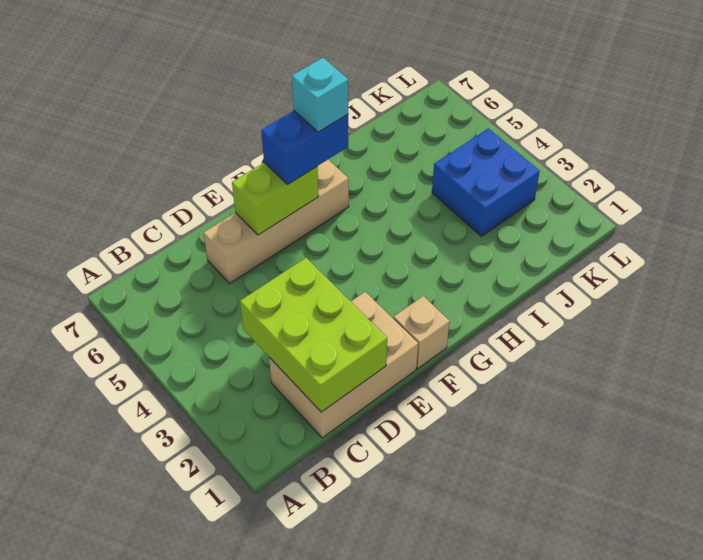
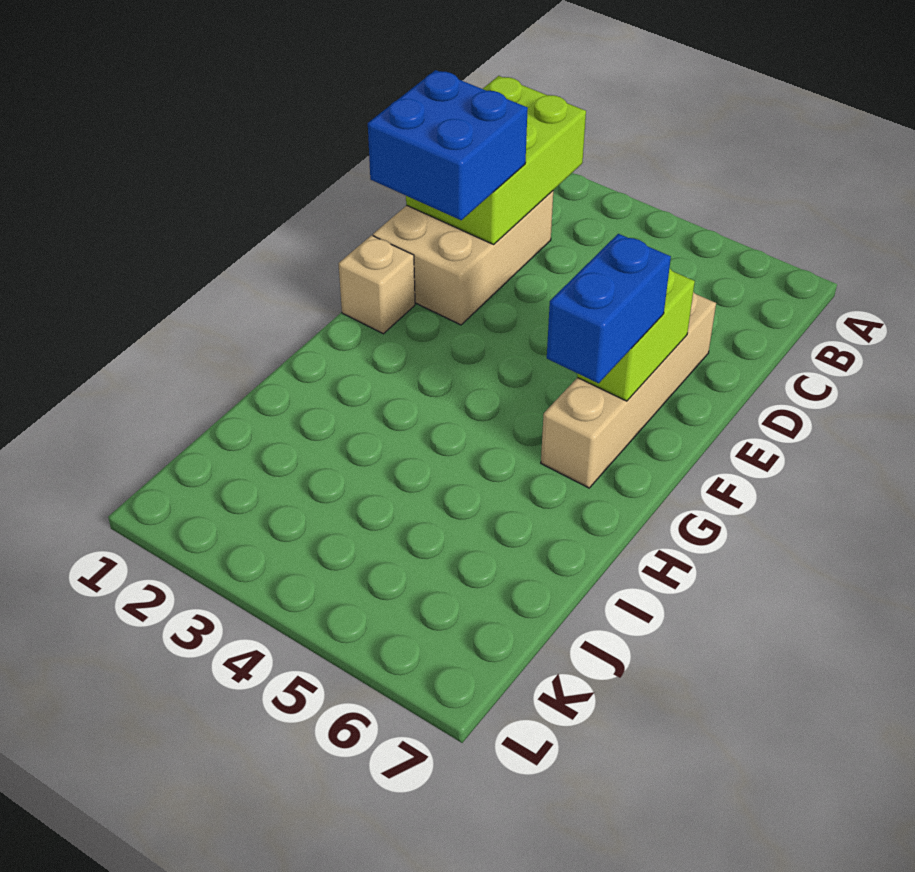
lime brick C1:D3 level 2 -> lime brick B1:D2 level 2
cyan brick G6 level 4 -> none
blue brick J3:K4 level 1 -> blue brick D1:E2 level 3

